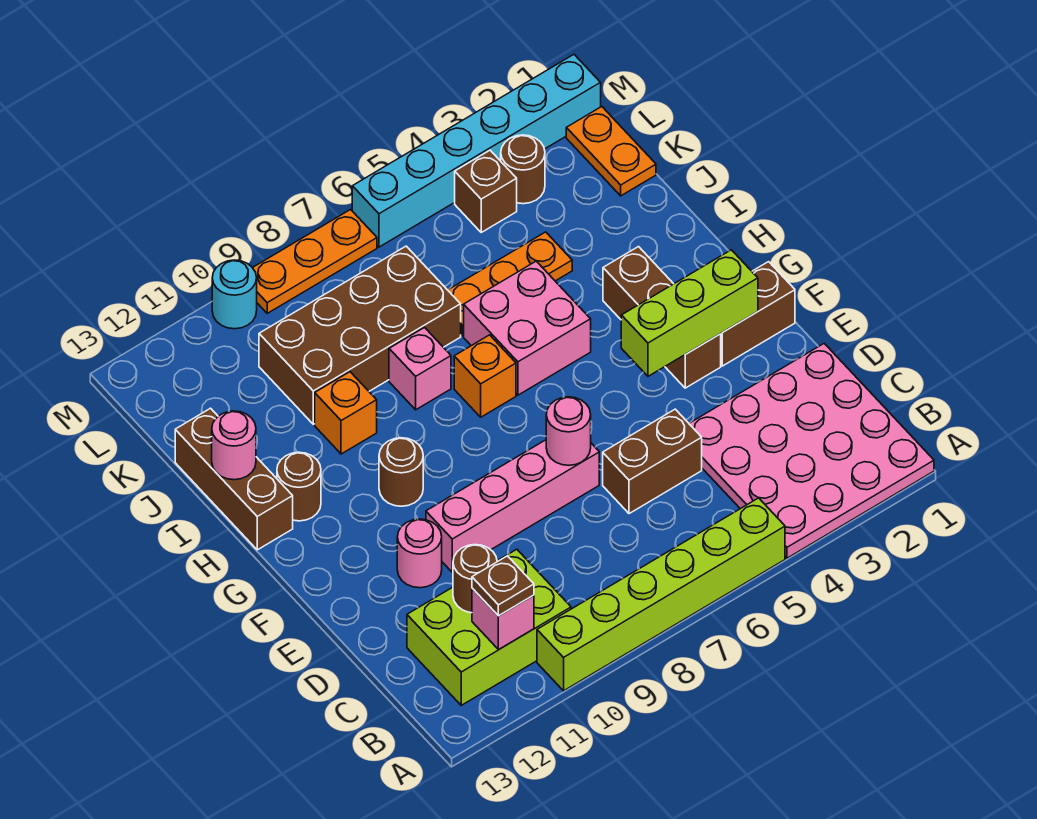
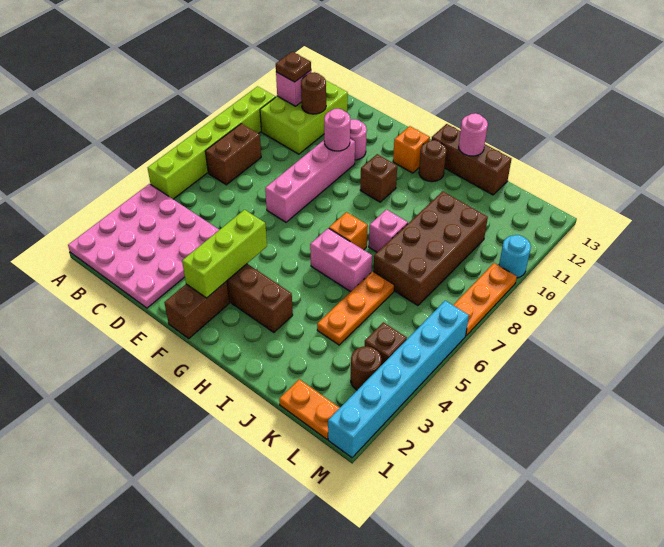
brown brick D5:D6 level 1 -> brown brick B7:B8 level 1
pink round brick E7 level 2 -> pink round brick E10 level 2
brown round brick G10 level 1 -> brown brick G10 level 1
pink brick H5:I6 level 1 -> pink brick H6:I6 level 1
orange brick I10 level 1 -> orange brick G12 level 1

